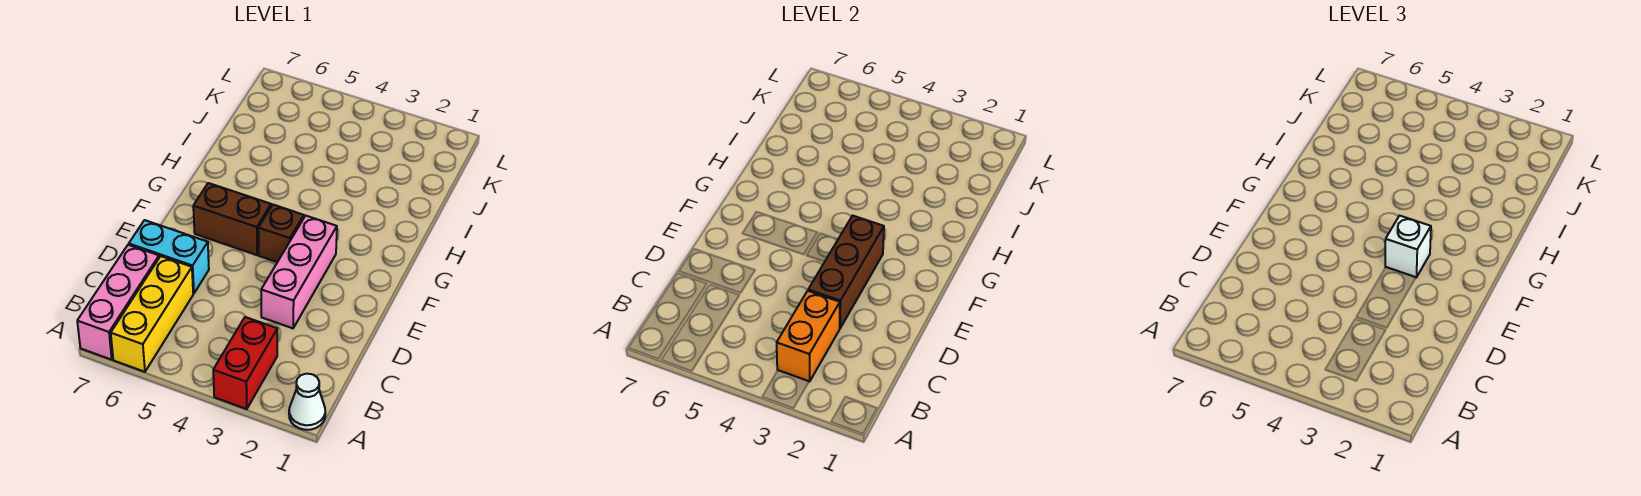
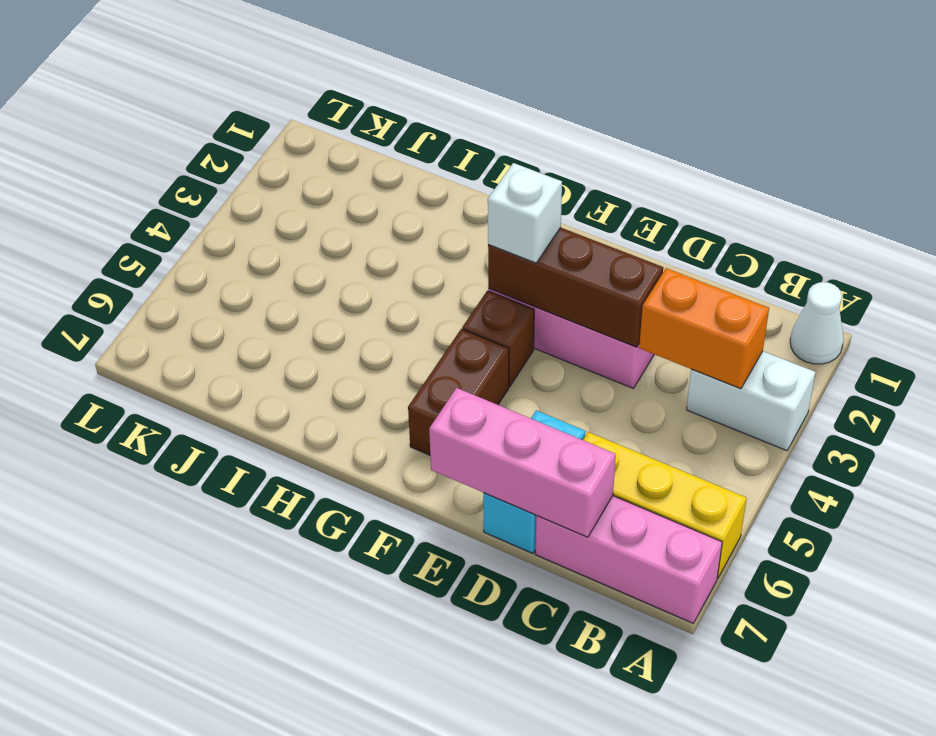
red brick A3:B3 level 1 -> white brick A3:B3 level 1
none -> pink brick C7:E7 level 2

